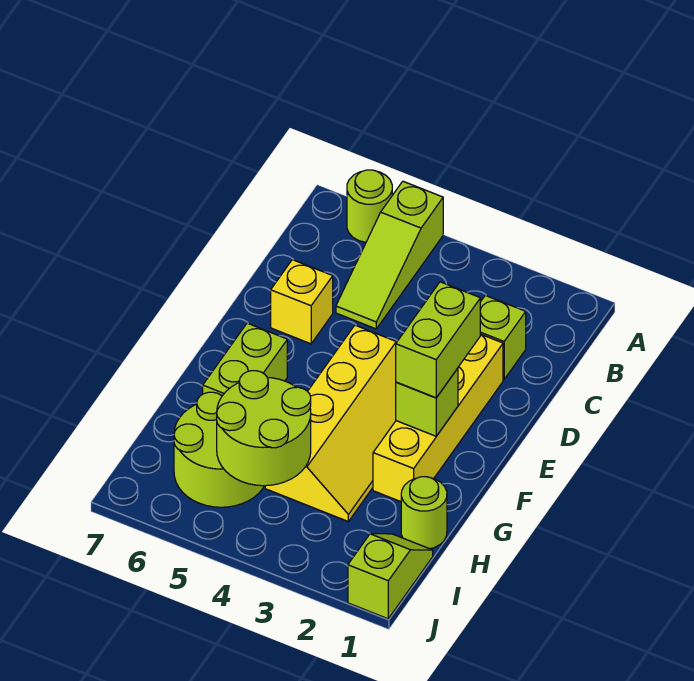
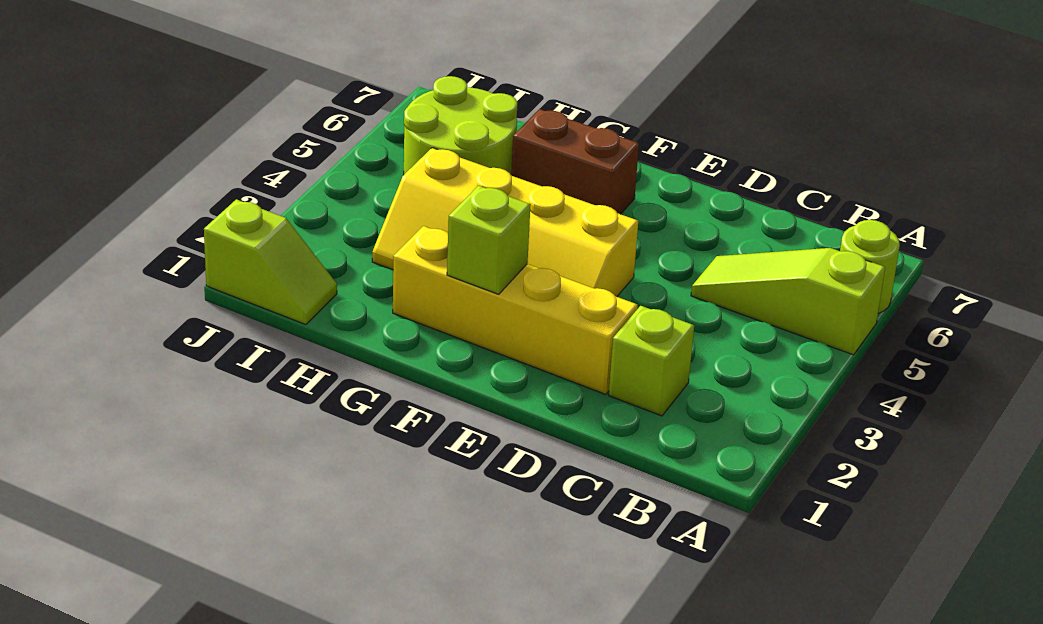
yellow brick D6 level 1 -> none
lime brick E2:F2 level 3 -> none
lime brick F6:G6 level 1 -> brown brick F6:G6 level 1
lime round brick H1 level 1 -> none
lime round brick H4:I5 level 2 -> none

